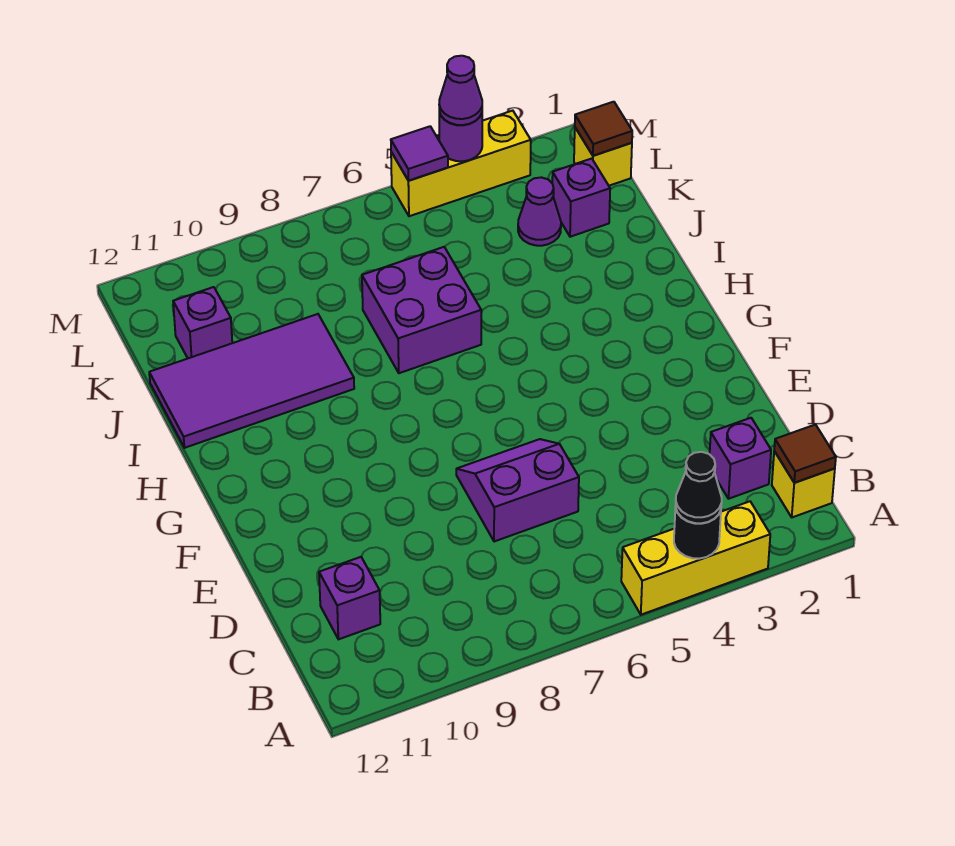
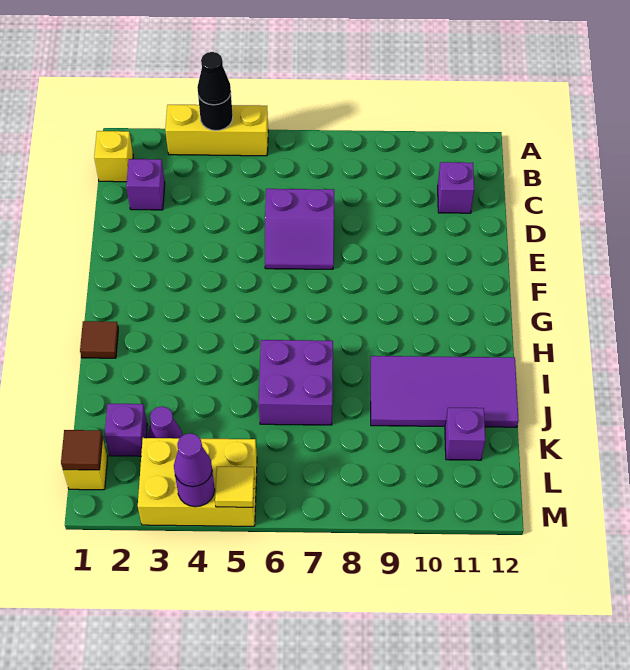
brown tile B1 level 2 -> brown tile H1 level 1
yellow brick M3:M5 level 1 -> yellow brick L3:M5 level 1
purple tile M5 level 2 -> yellow tile M5 level 2

